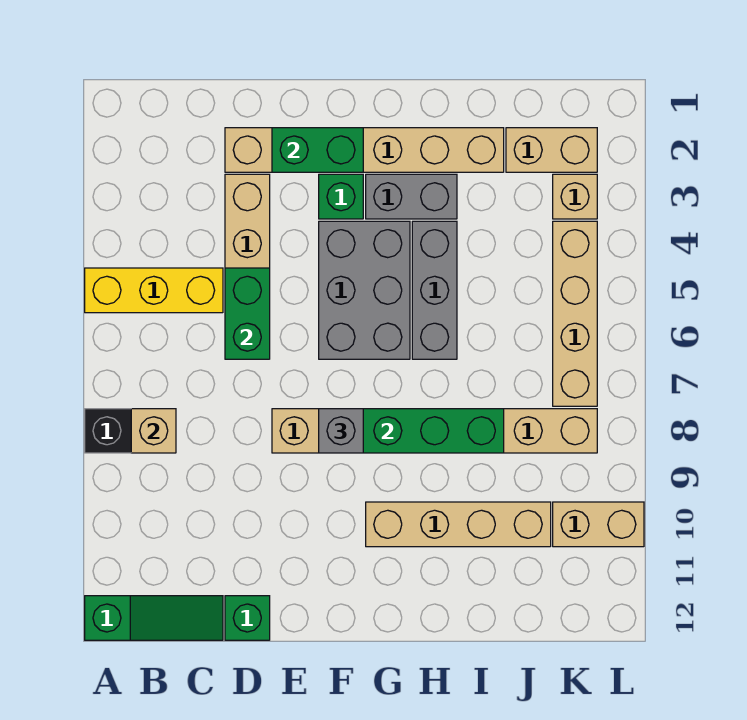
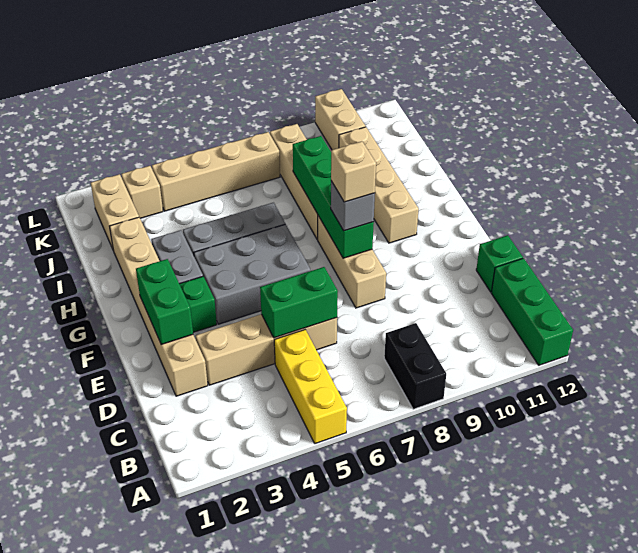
green slope A12:C12 level 1 top A -> green brick A12:C12 level 1
tan brick B8 level 2 -> tan brick F8 level 4

